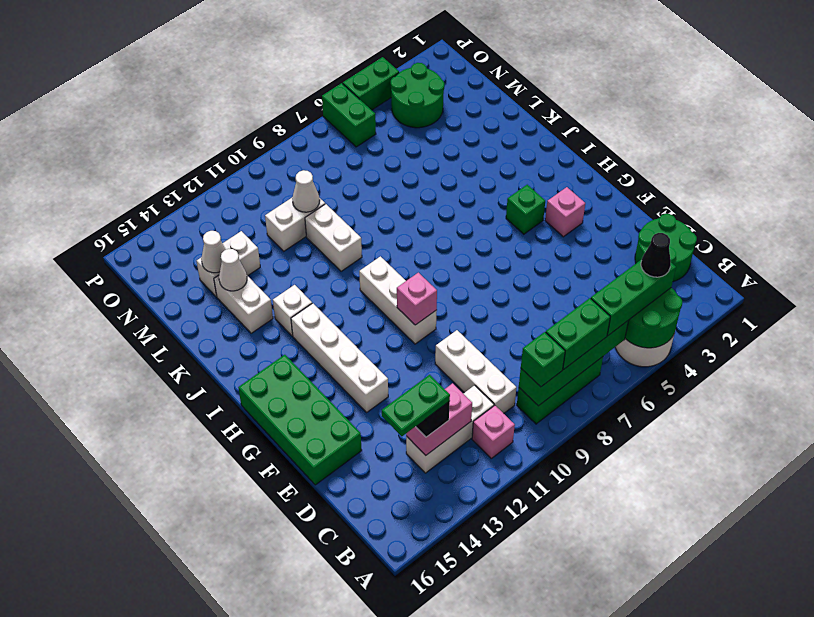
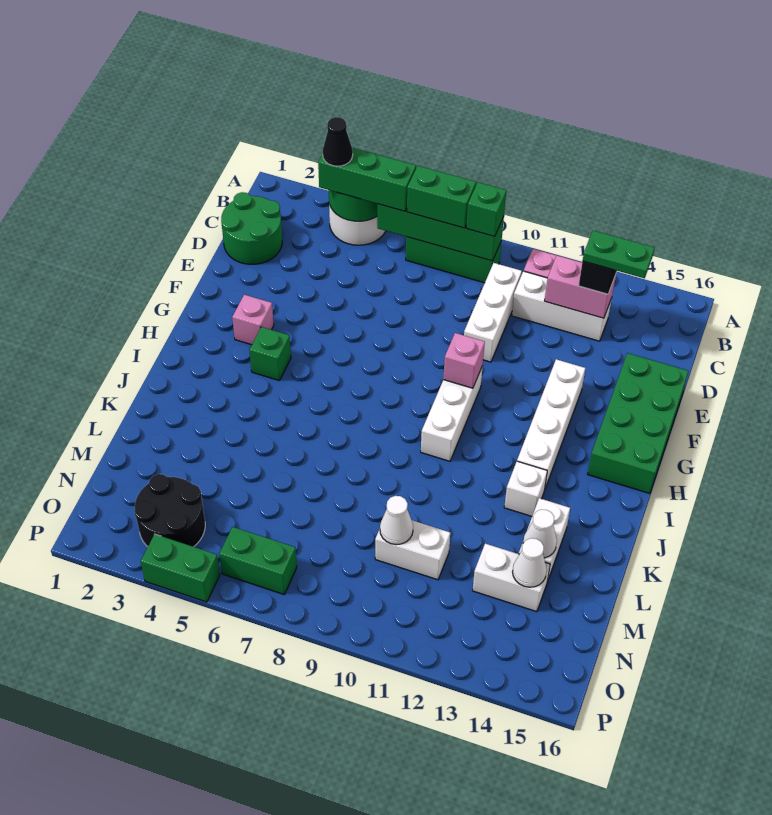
white brick K10:L10 level 1 -> none
green round brick N3:O4 level 1 -> black round brick N3:O4 level 1
green brick O6:P6 level 1 -> green brick O6:O7 level 1

